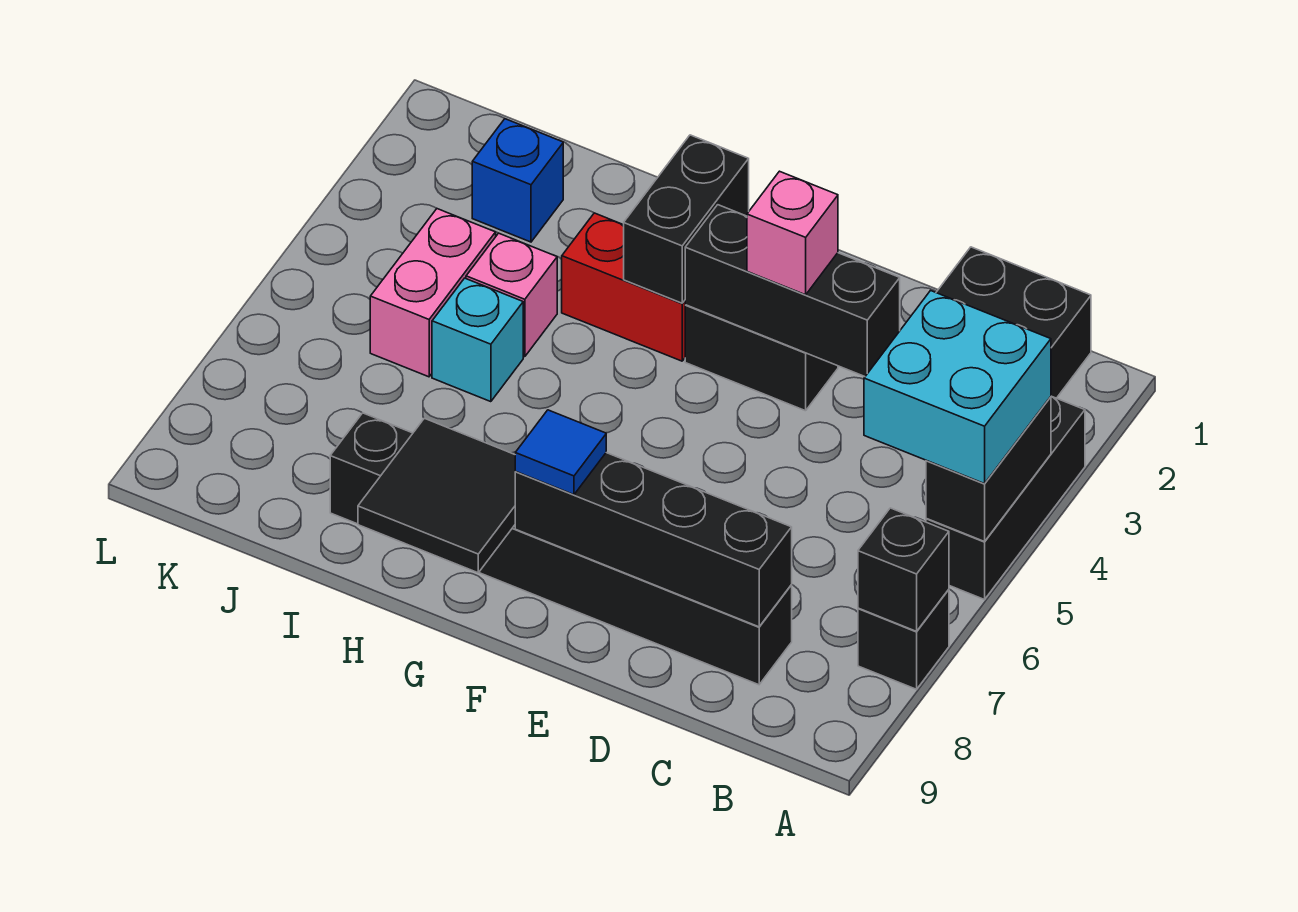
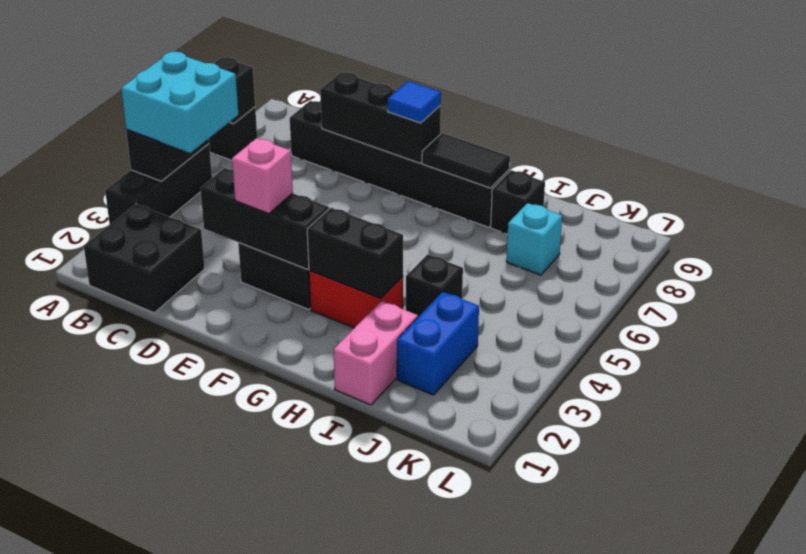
black brick C8:F8 level 2 -> black brick D8:F8 level 2
black brick G2:G3 level 2 -> black brick G3:H3 level 2
black tile G8:H9 level 2 -> black tile G8:H8 level 2
pink brick I4 level 1 -> black brick I4 level 1
cyan brick I5 level 1 -> cyan brick J7 level 1
blue brick J2 level 1 -> blue brick J2:J3 level 1
pink brick J4:J5 level 1 -> pink brick I1:I2 level 1

